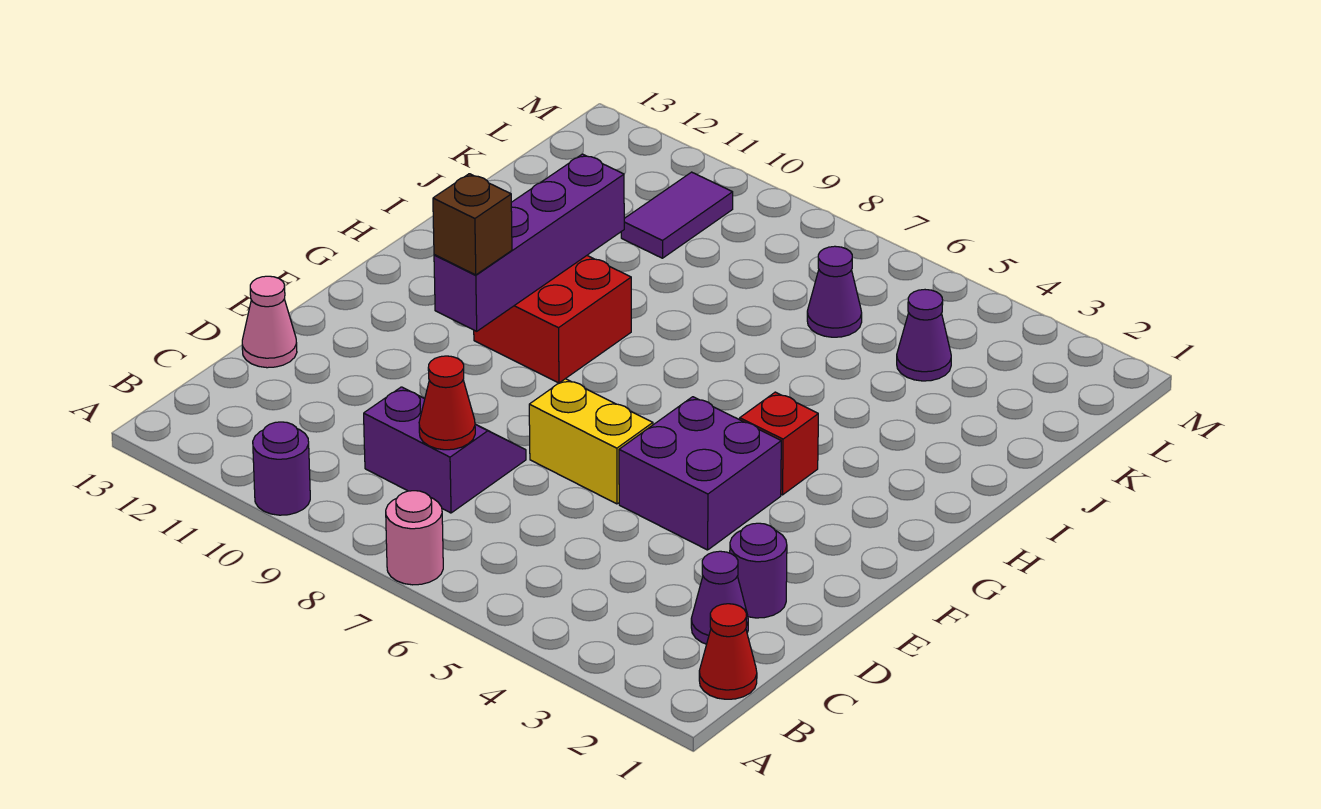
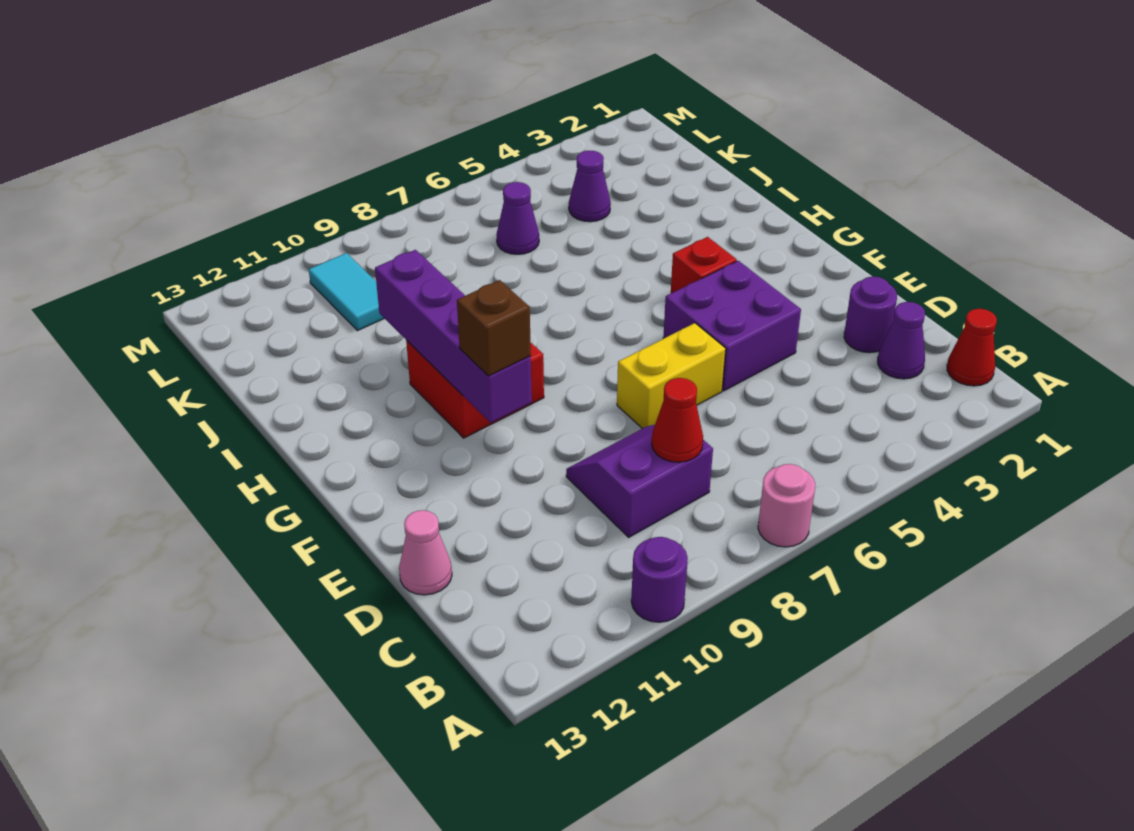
purple tile K10:L10 level 1 -> cyan tile K10:L10 level 1

